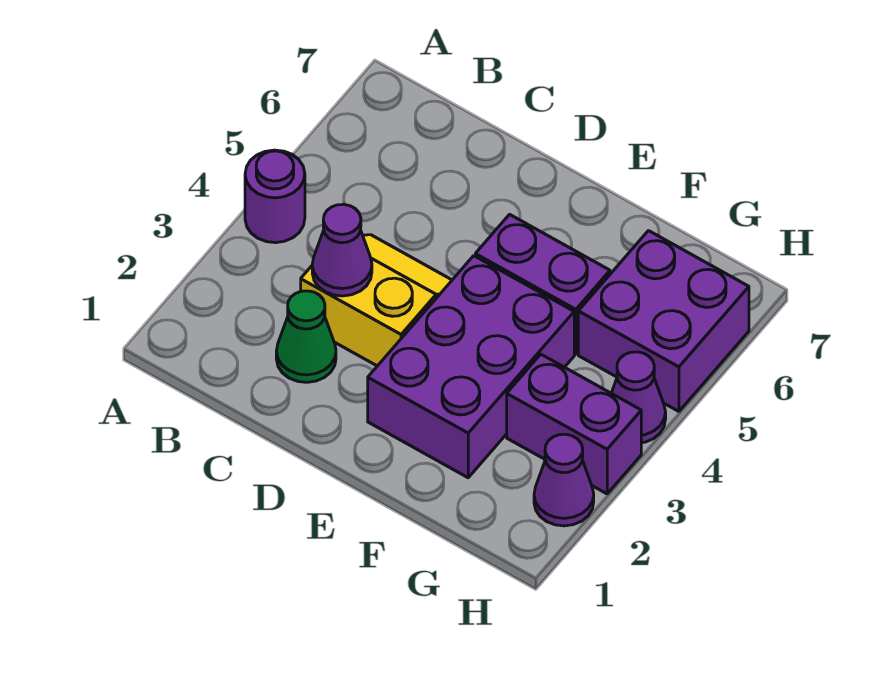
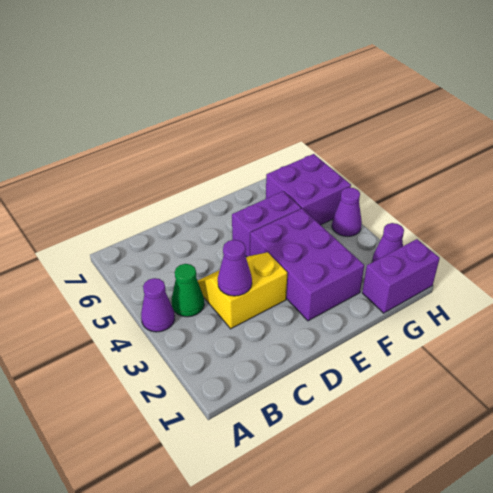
purple round brick A4 level 1 -> purple cone A4 level 1
green cone C2 level 1 -> green cone B4 level 1
purple brick G3:H3 level 1 -> purple brick G1:H1 level 1

